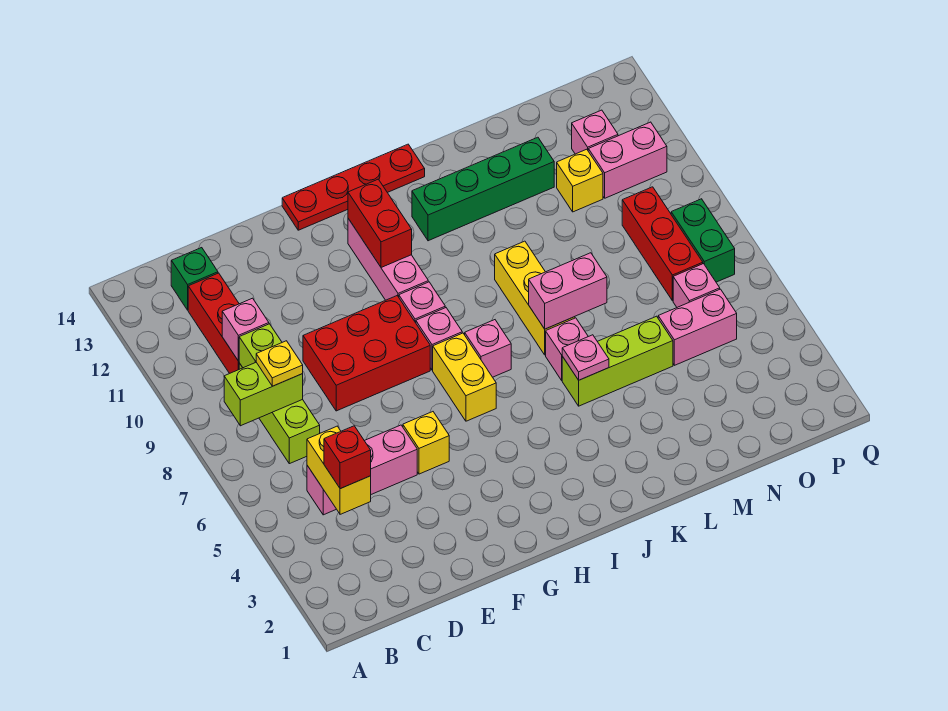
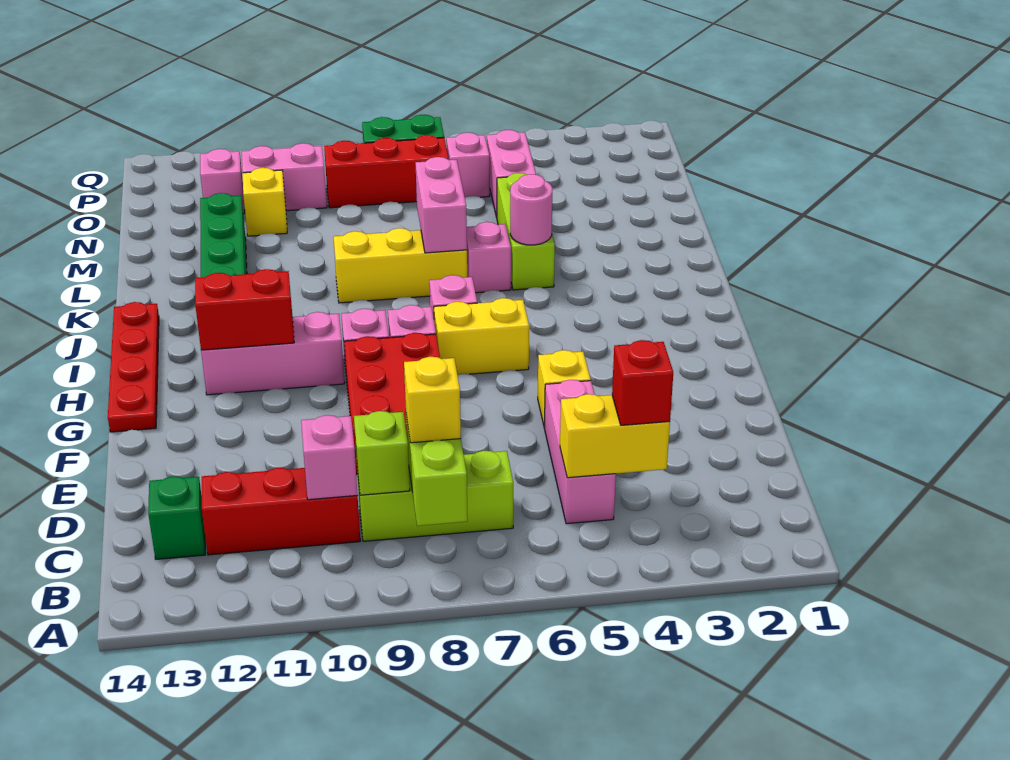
yellow plate C8 level 3 -> yellow brick C8 level 3
pink plate K5 level 2 -> pink round brick K5 level 2
pink brick O11:P11 level 1 -> pink brick O10:O11 level 1

